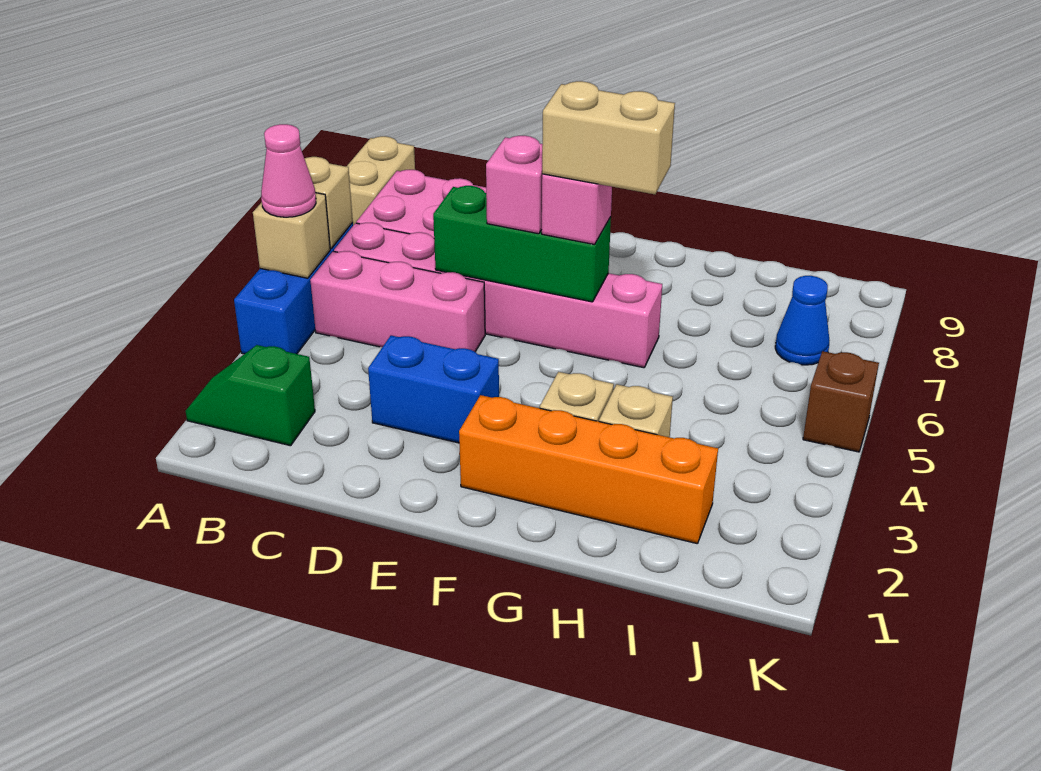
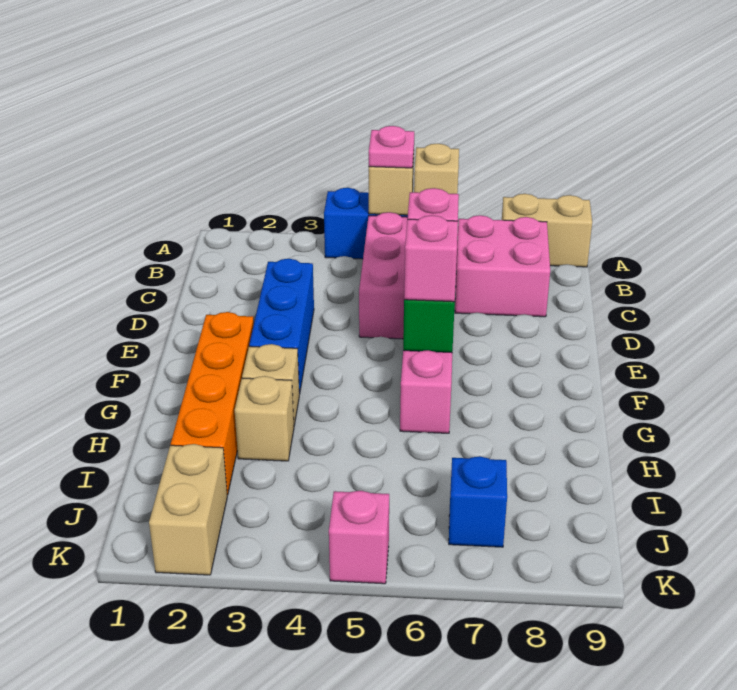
green slope A2:B2 level 1 top B -> none
pink cone A5 level 3 -> pink plate A5 level 3
blue brick D3:E3 level 1 -> blue brick D3:F3 level 1
tan brick F6:G6 level 4 -> tan brick J2:K2 level 1
blue cone J7 level 1 -> blue brick J7 level 1
brown brick K5 level 1 -> pink brick K5 level 1

